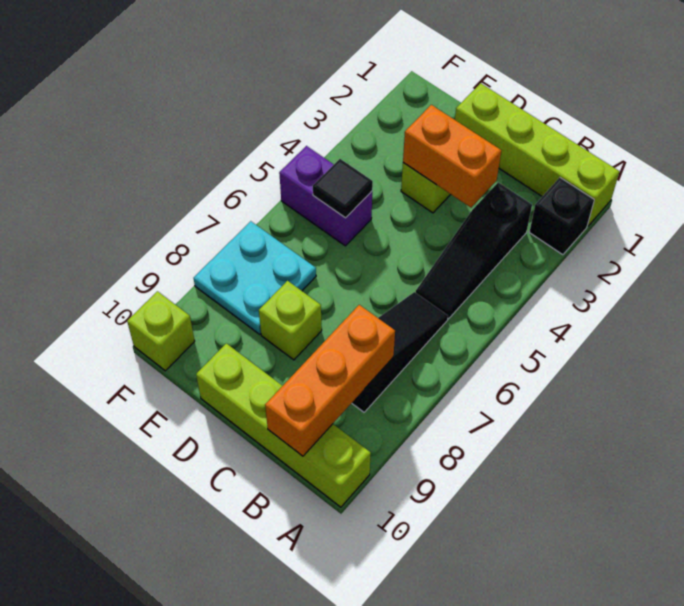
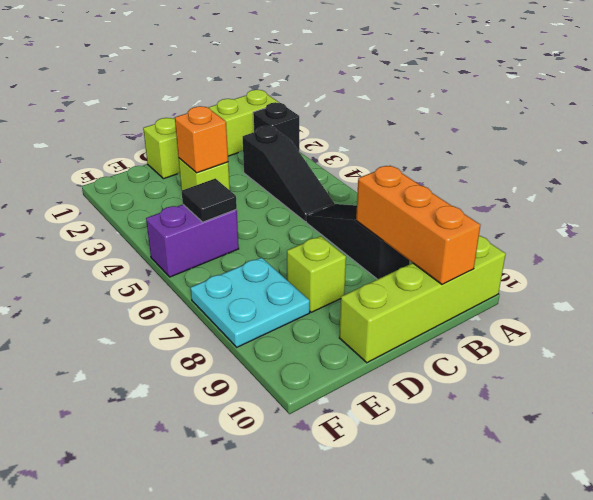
orange brick C3:D3 level 2 -> orange brick D3 level 2
lime brick F10 level 1 -> none

